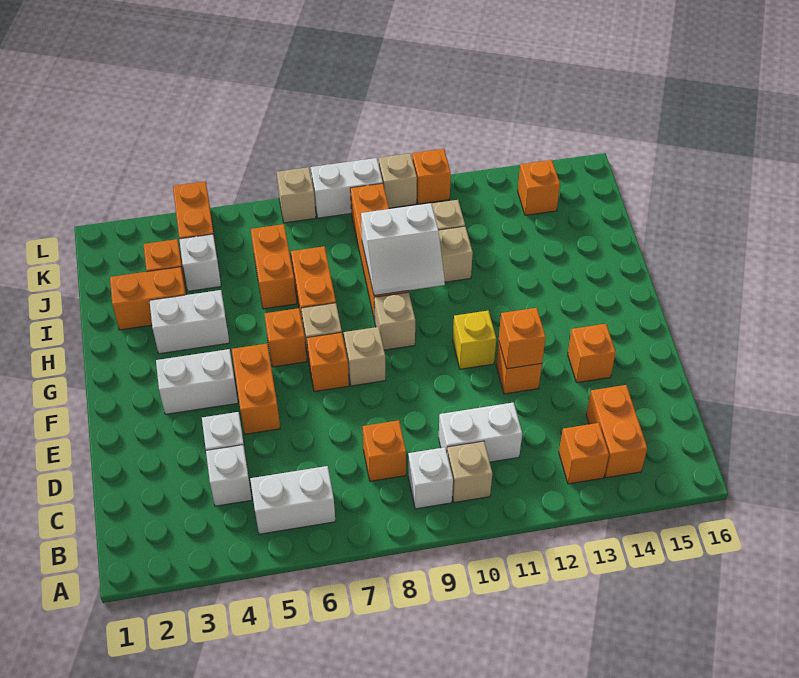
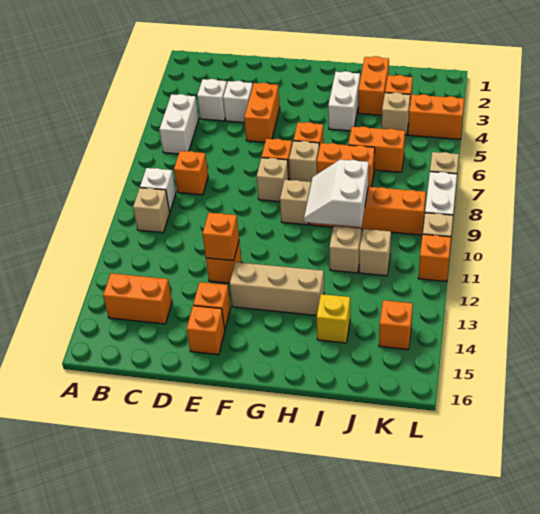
orange brick B13 level 1 -> orange brick E15 level 1
white brick C10:C11 level 1 -> none
orange brick E5:F5 level 1 -> orange brick E4:E5 level 1
white brick F3:F4 level 1 -> none
yellow brick F11 level 1 -> yellow brick I14 level 1
none -> tan brick F13:H13 level 1
white brick J4 level 1 -> tan brick J4 level 1

